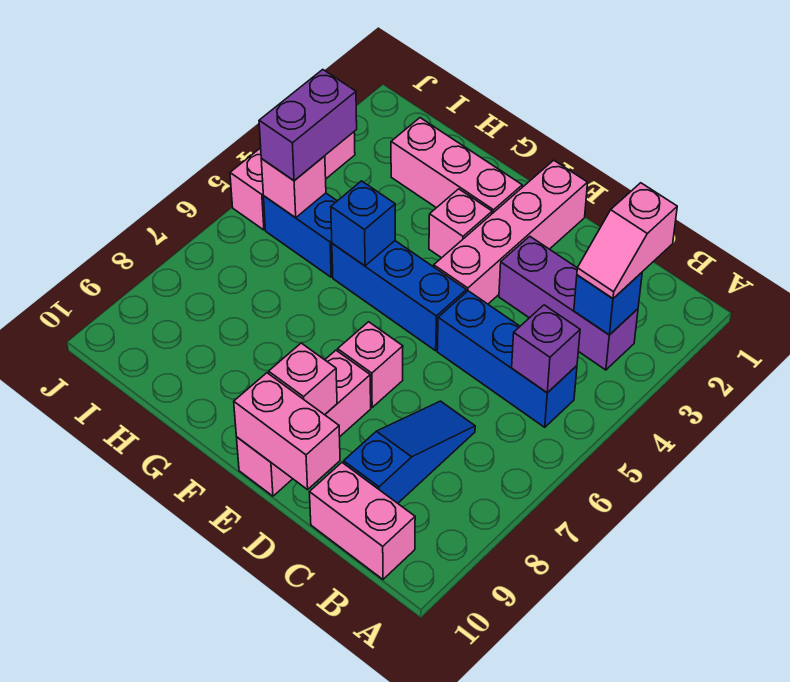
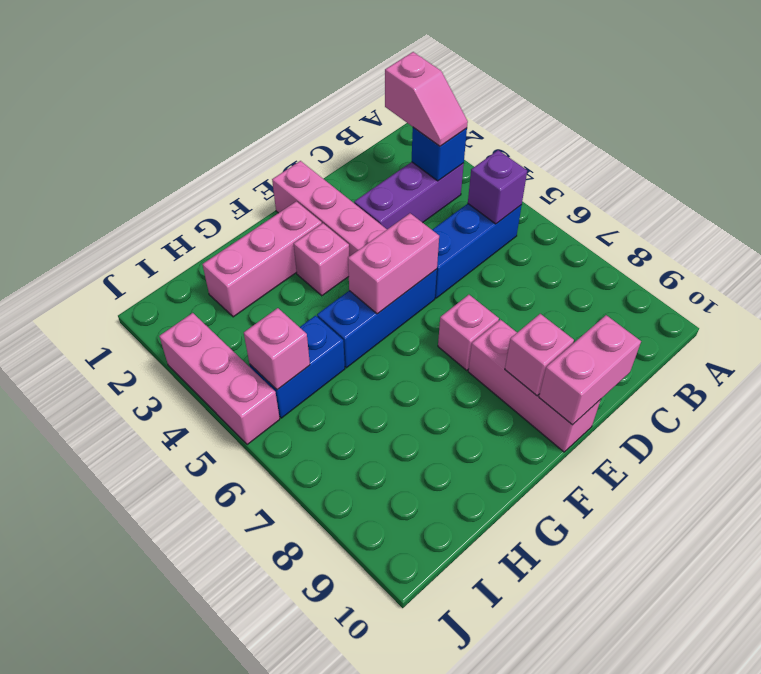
pink brick B10:C10 level 1 -> pink brick E5:F5 level 2
blue slope C7:C9 level 1 top 9 -> none
blue brick G5 level 2 -> none
purple brick I4:I5 level 3 -> none

